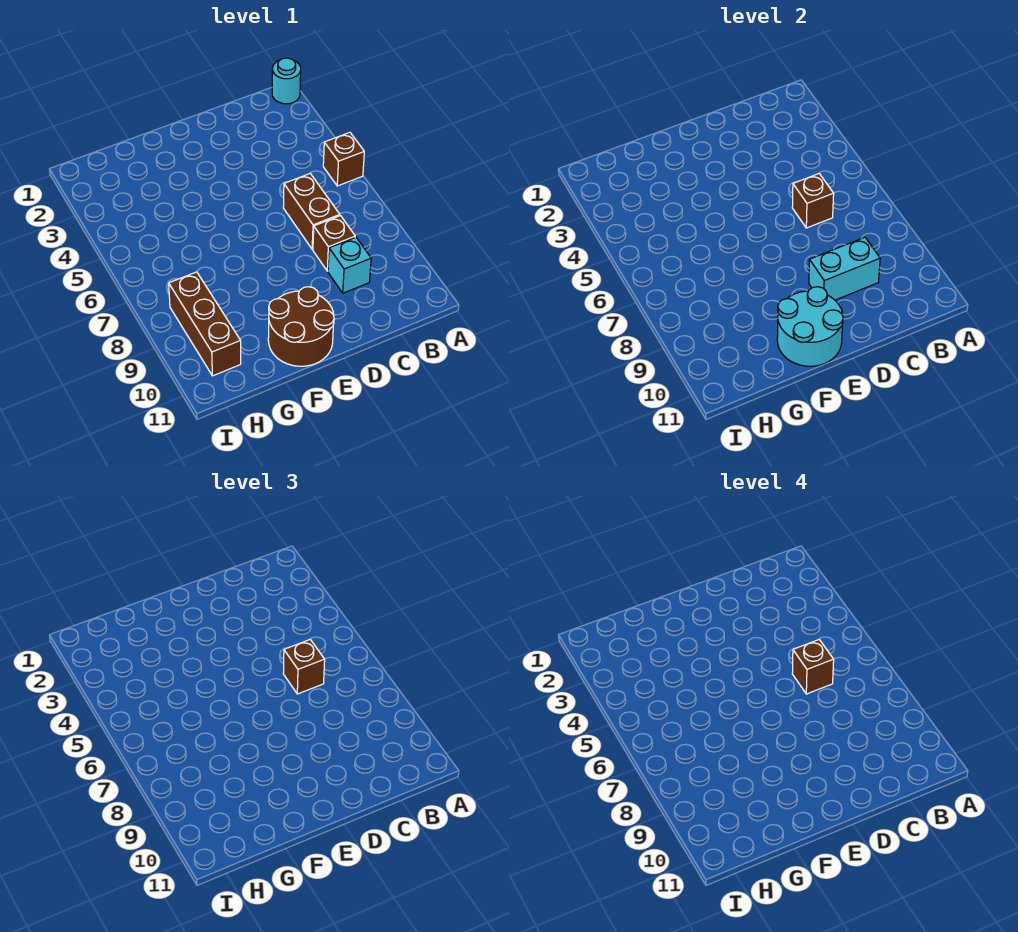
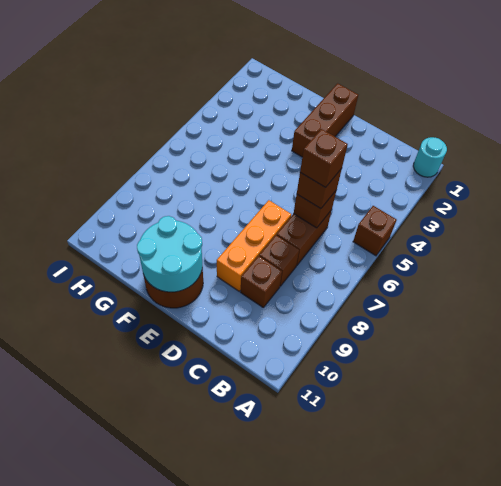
cyan brick C9 level 1 -> brown brick C9 level 1
cyan brick C9:D9 level 2 -> none
none -> orange brick D7:D9 level 1
brown brick H8:H10 level 1 -> brown brick E1:E3 level 1

